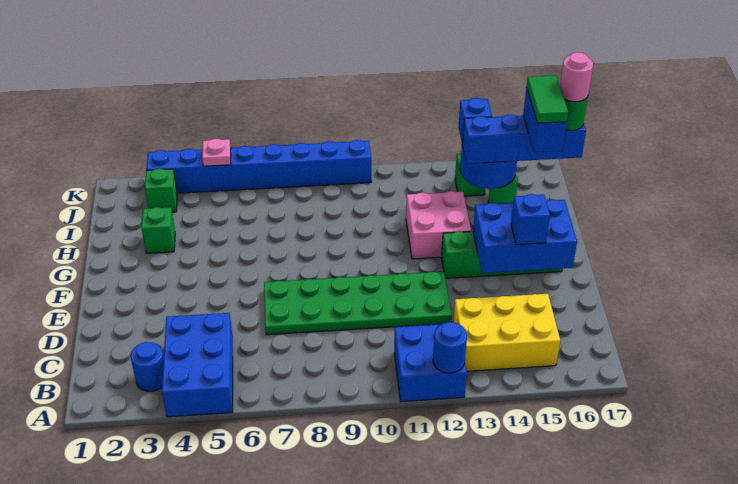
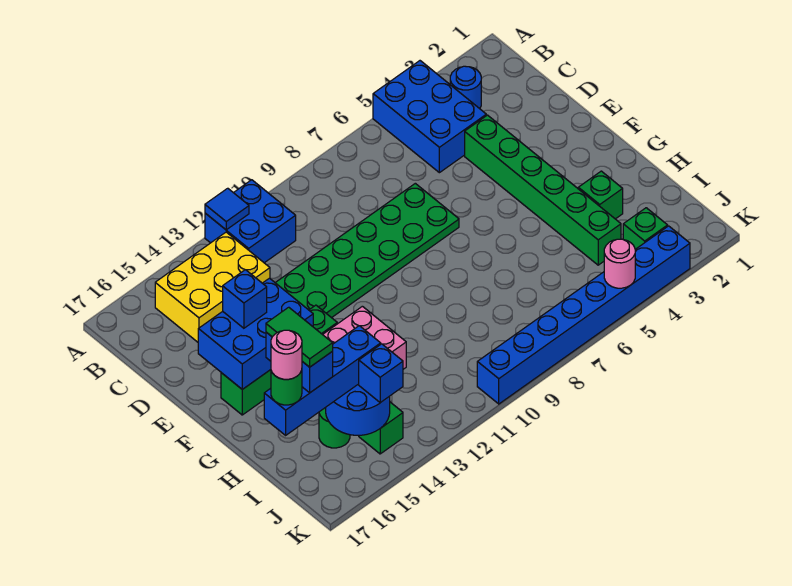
blue round brick A12 level 2 -> blue tile A12 level 2
none -> green brick D4:I4 level 1
pink plate K5 level 2 -> pink round brick K5 level 2

